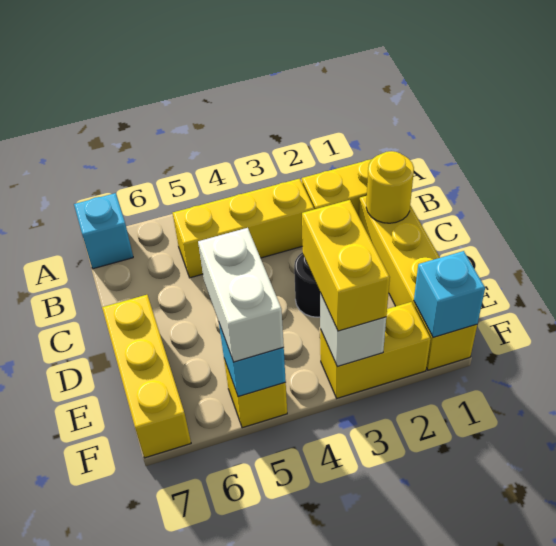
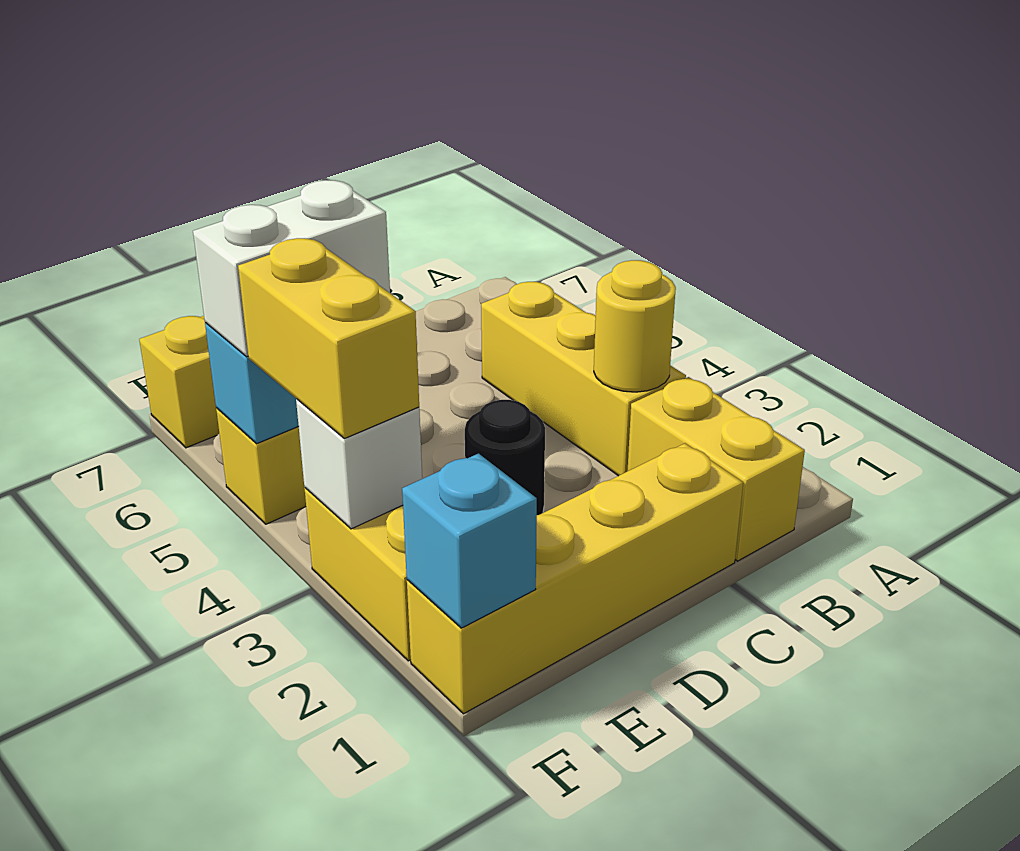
cyan brick A7 level 1 -> none
yellow round brick C1 level 2 -> yellow round brick B3 level 2
yellow brick E3:F3 level 3 -> yellow brick F3:F4 level 3

